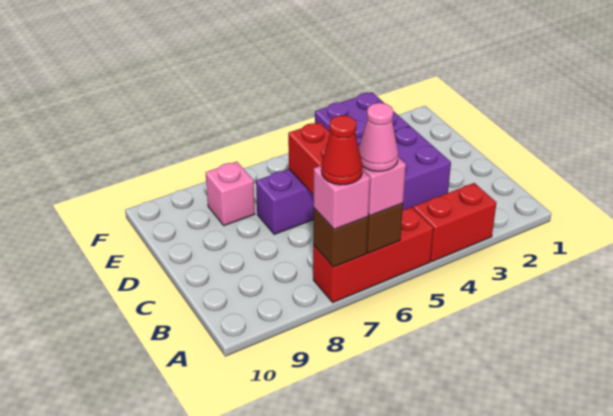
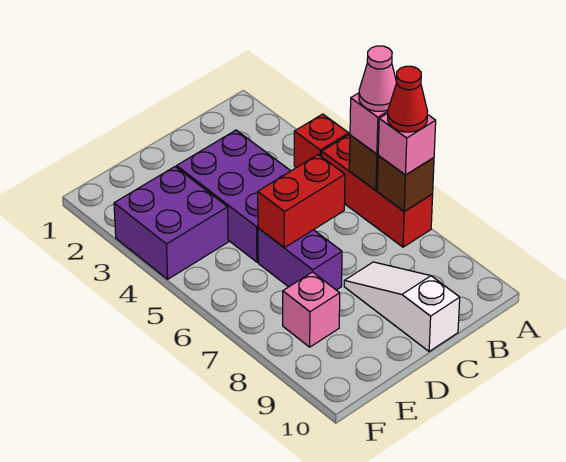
red brick A3:A4 level 1 -> red brick A4 level 1
none -> white slope C8:C10 level 1 top 10

